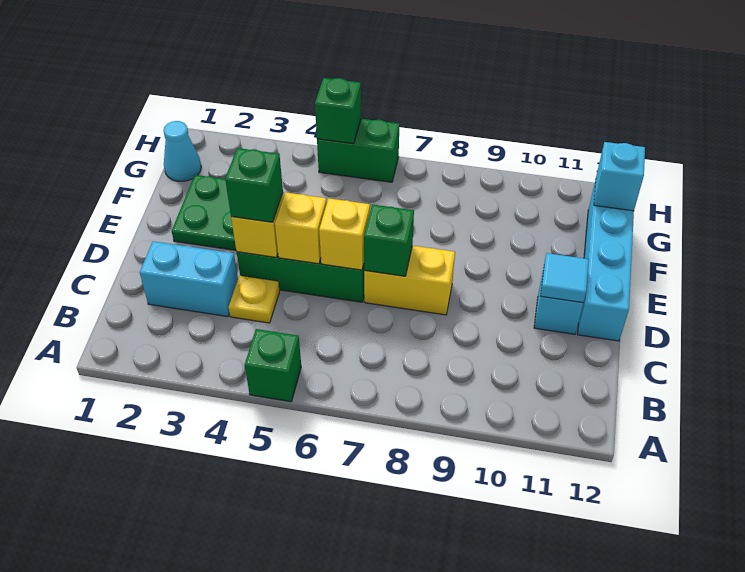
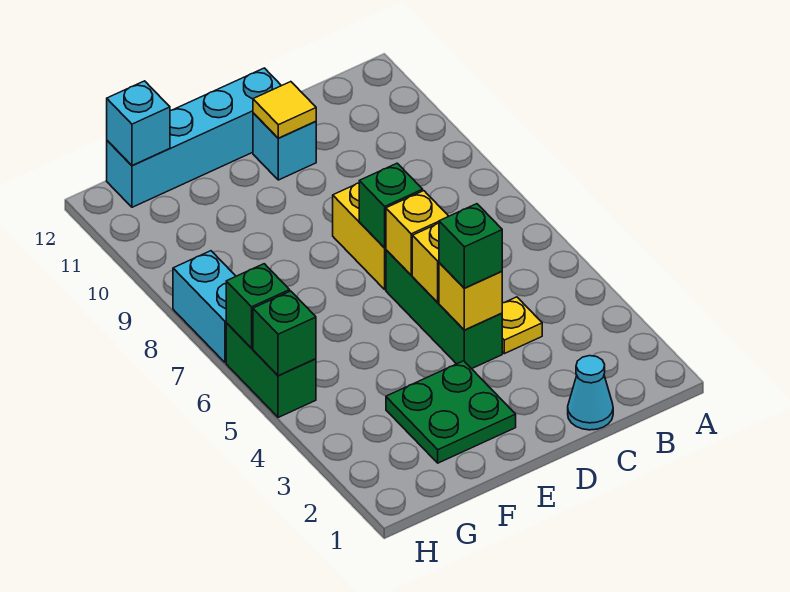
green brick A5 level 1 -> green brick H6 level 2
cyan brick C2:C3 level 1 -> cyan brick H7:H8 level 1
cyan tile D11 level 2 -> yellow tile D11 level 2
cyan cone G1 level 1 -> cyan cone C1 level 1

